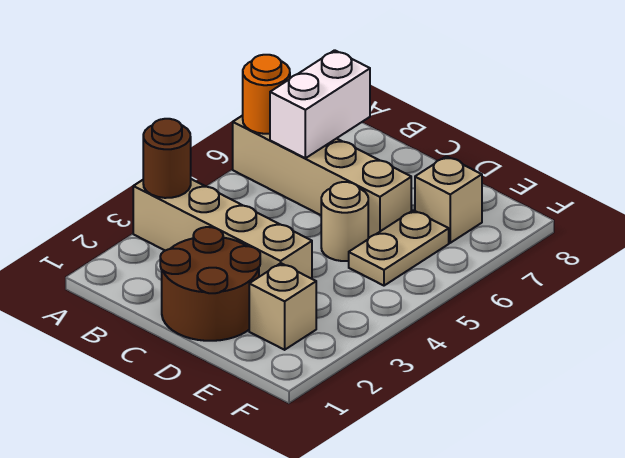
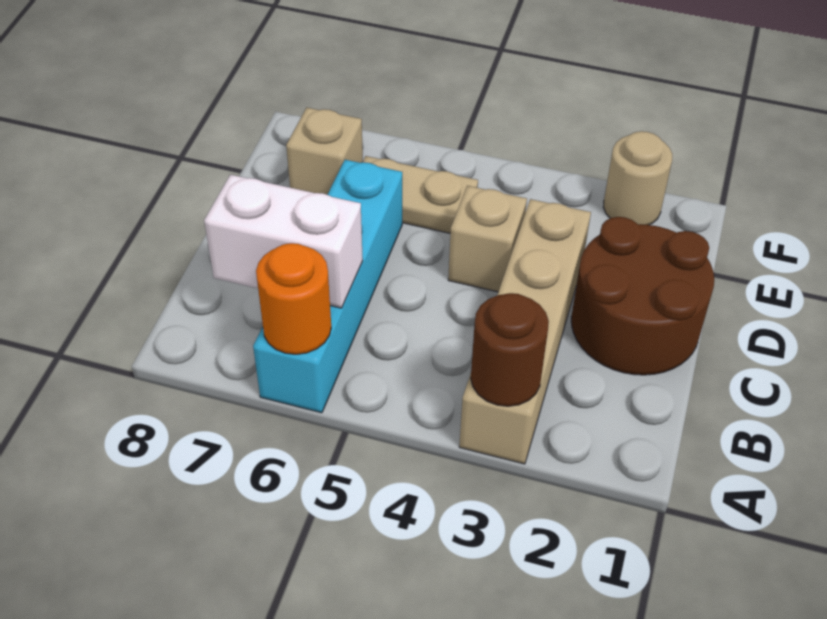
tan brick A6:D6 level 1 -> cyan brick A6:D6 level 1
tan round brick D5 level 1 -> tan round brick F2 level 1
tan brick E2 level 1 -> tan brick D4 level 1

